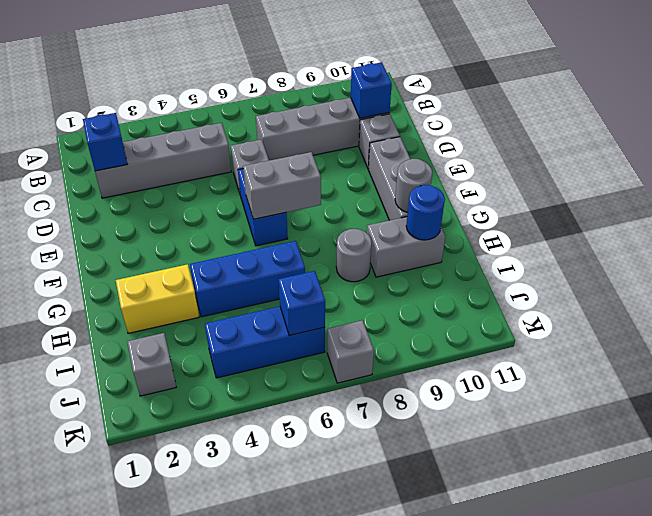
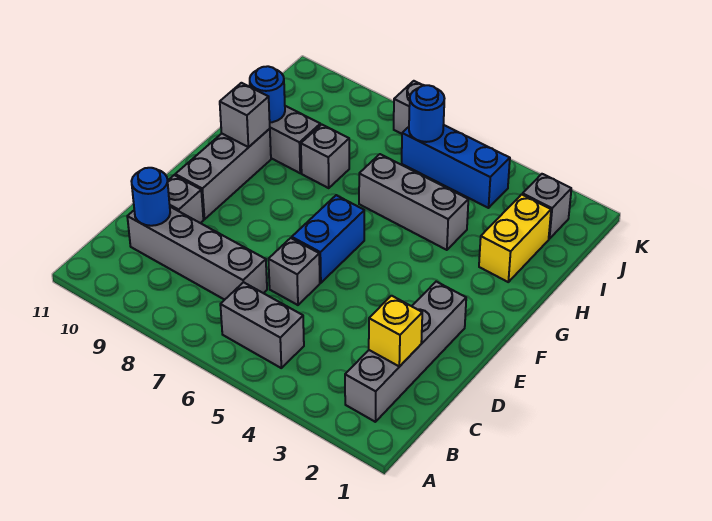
grey brick C2:C5 level 1 -> grey brick B2:E2 level 1
blue brick C2 level 2 -> yellow brick C2 level 2
blue brick C10 level 2 -> blue round brick C10 level 2
grey brick F6:F7 level 2 -> grey brick B5:B6 level 1
grey round brick G10 level 2 -> grey brick G10 level 2
yellow brick H2:H3 level 1 -> yellow brick H2:I2 level 1
blue brick H4:H6 level 1 -> grey brick H4:H6 level 1
grey round brick H8 level 1 -> grey brick H8 level 1
blue brick J6 level 2 -> blue round brick J6 level 2

